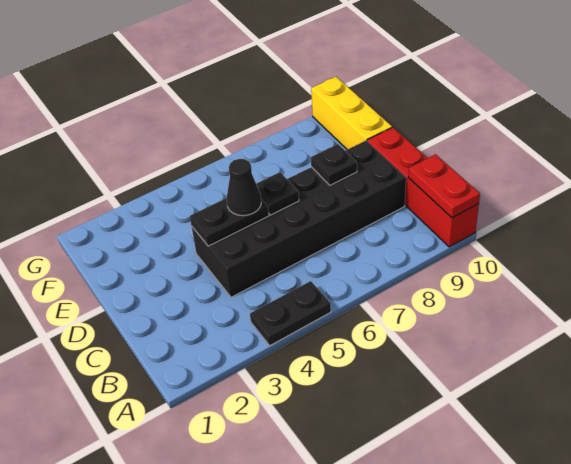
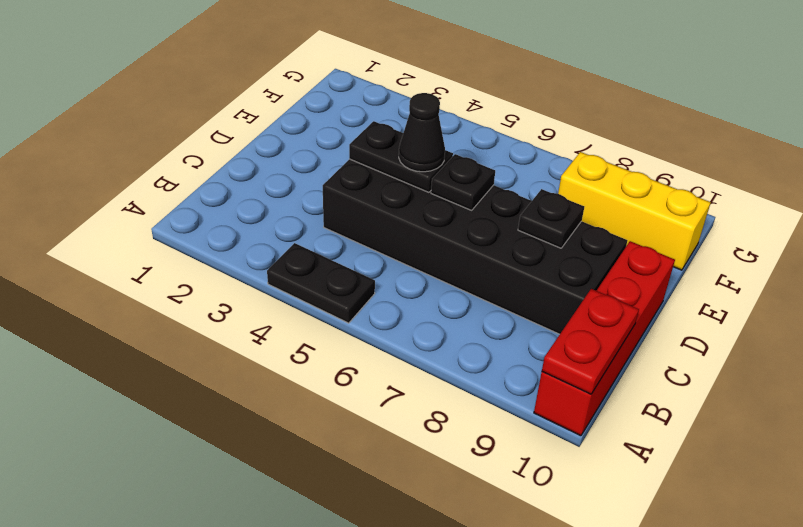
yellow brick E10:G10 level 1 -> yellow brick F8:F10 level 1

